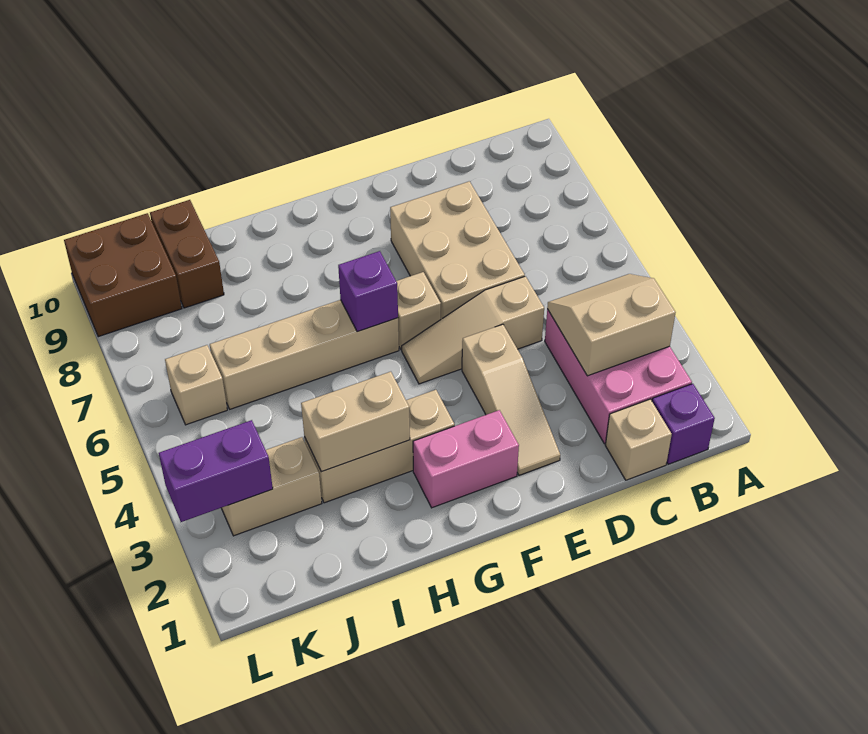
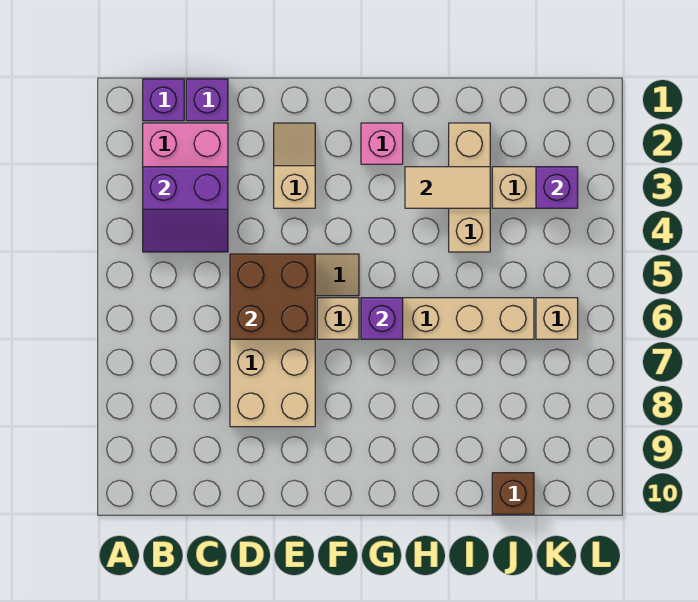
tan slope B3:C4 level 2 top 3 -> purple slope B3:C4 level 2 top 3
tan brick C1 level 1 -> purple brick C1 level 1
tan slope E2:E4 level 1 top 4 -> tan slope E2:E3 level 1 top 3
pink brick F2:G2 level 1 -> pink brick G2 level 1
tan brick G3:I3 level 1 -> tan brick I2:I4 level 1
tan brick H3:I3 level 2 -> tan tile H3:I3 level 2
brown brick J9:J10 level 1 -> brown brick J10 level 1
purple brick K3:L3 level 2 -> purple brick K3 level 2
brown brick K9:L10 level 1 -> brown brick D5:E6 level 2

